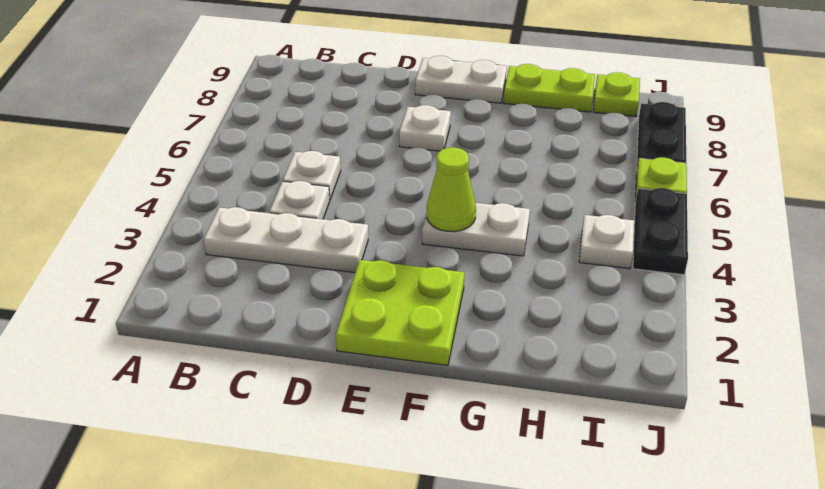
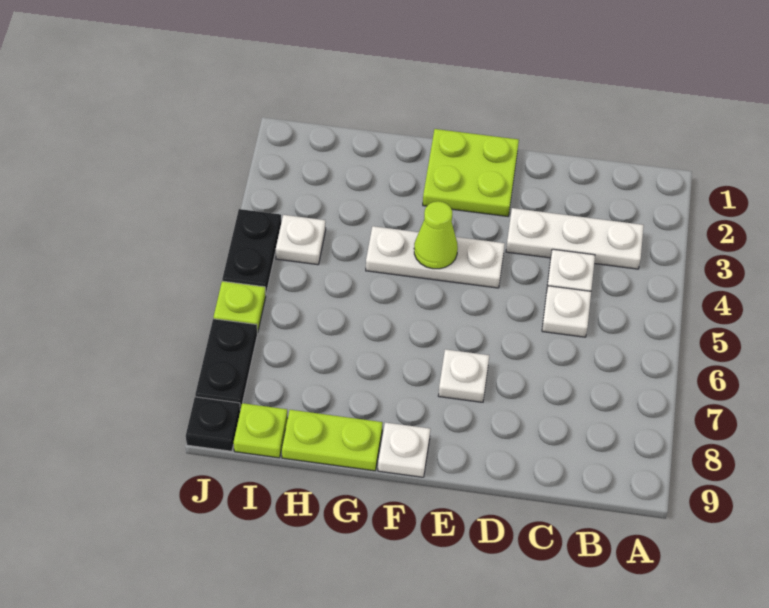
white plate E9:F9 level 1 -> white plate F9 level 1
white plate F4:G4 level 1 -> white plate E4:G4 level 1
none -> black plate J9 level 1

